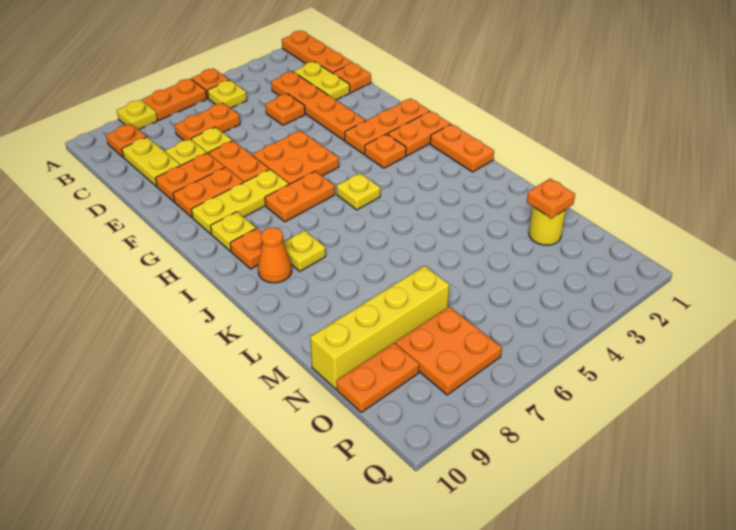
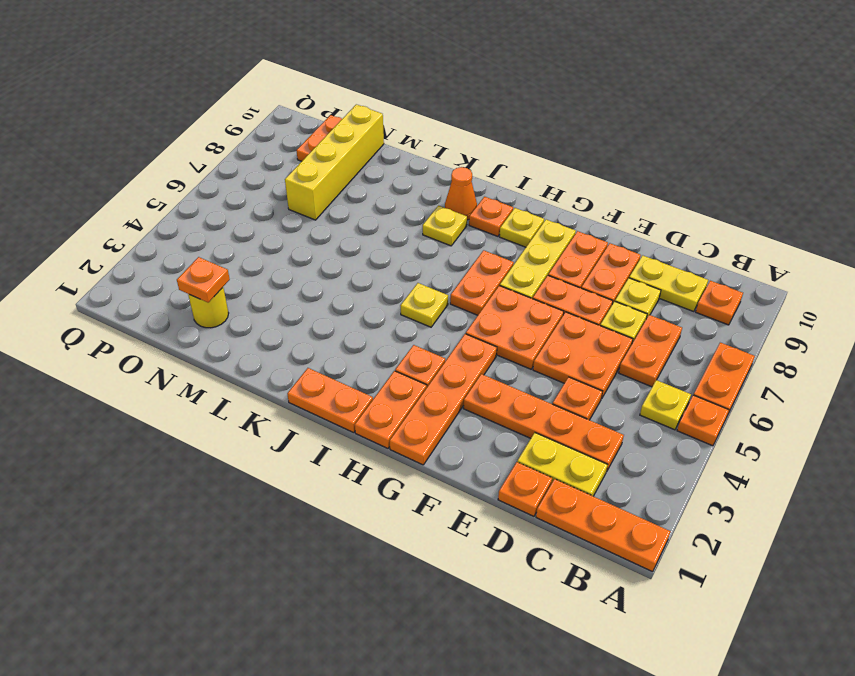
yellow plate A8 level 1 -> none
orange plate G1:G3 level 1 -> orange plate G1:G4 level 1
orange plate O7:P8 level 1 -> orange plate D5:E6 level 1

